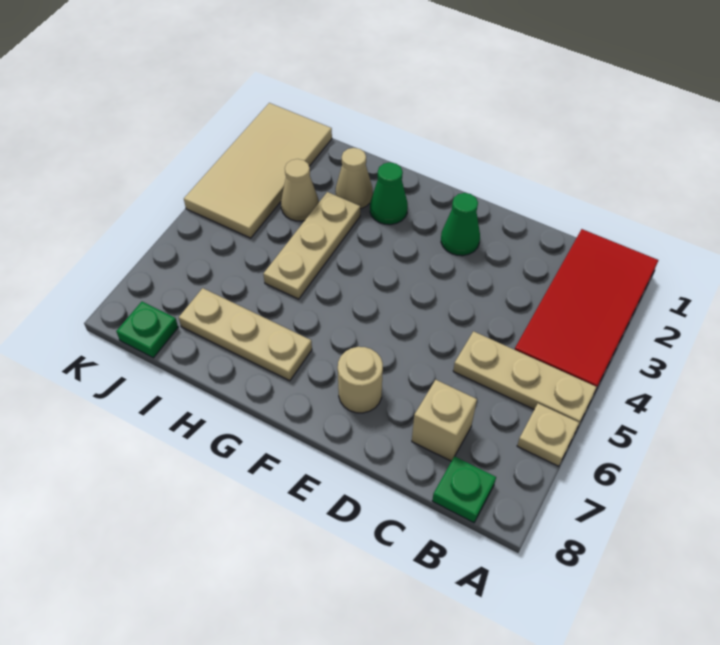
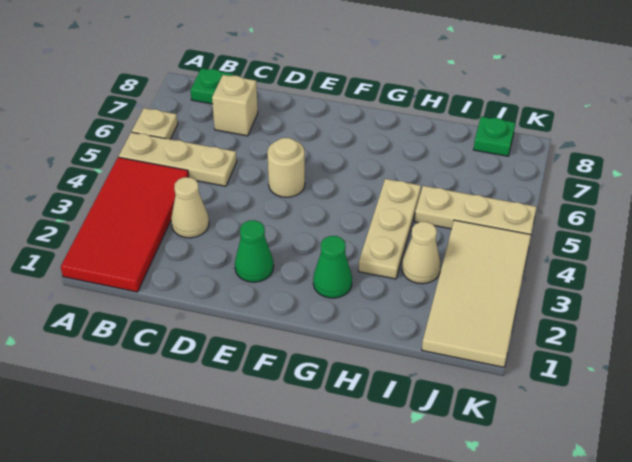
tan round brick E7 level 1 -> tan round brick E5 level 1
tan plate G7:I7 level 1 -> tan plate I5:K5 level 1
tan cone H2 level 1 -> tan cone C3 level 1

